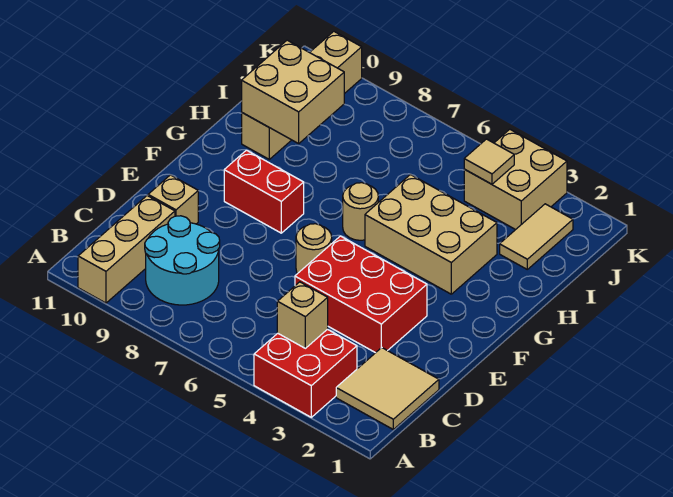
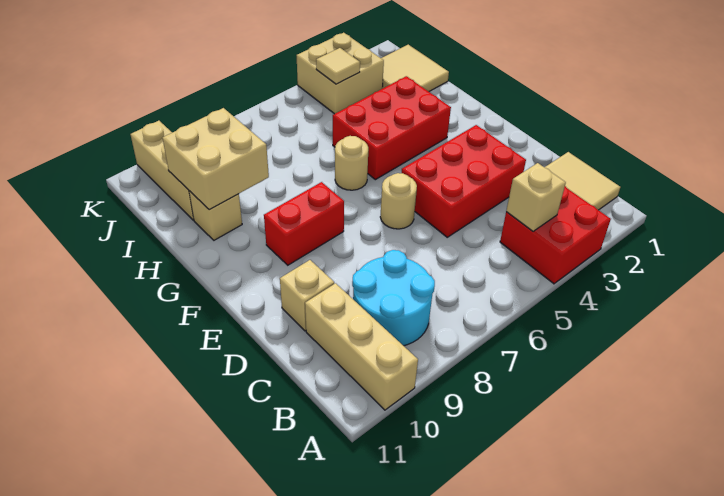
tan brick G3:H5 level 1 -> red brick G3:H5 level 1
tan tile I2:J2 level 1 -> tan tile I1:J2 level 1

